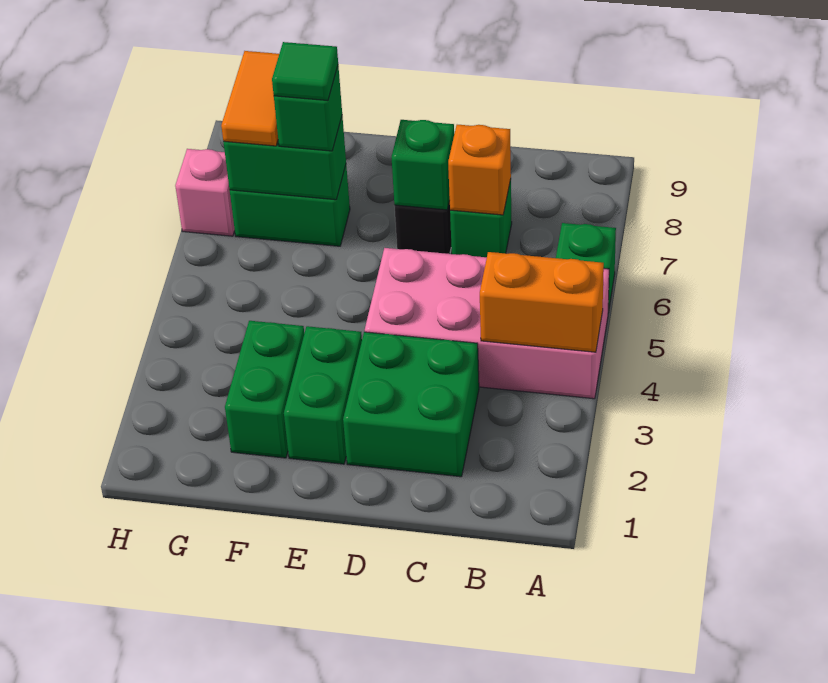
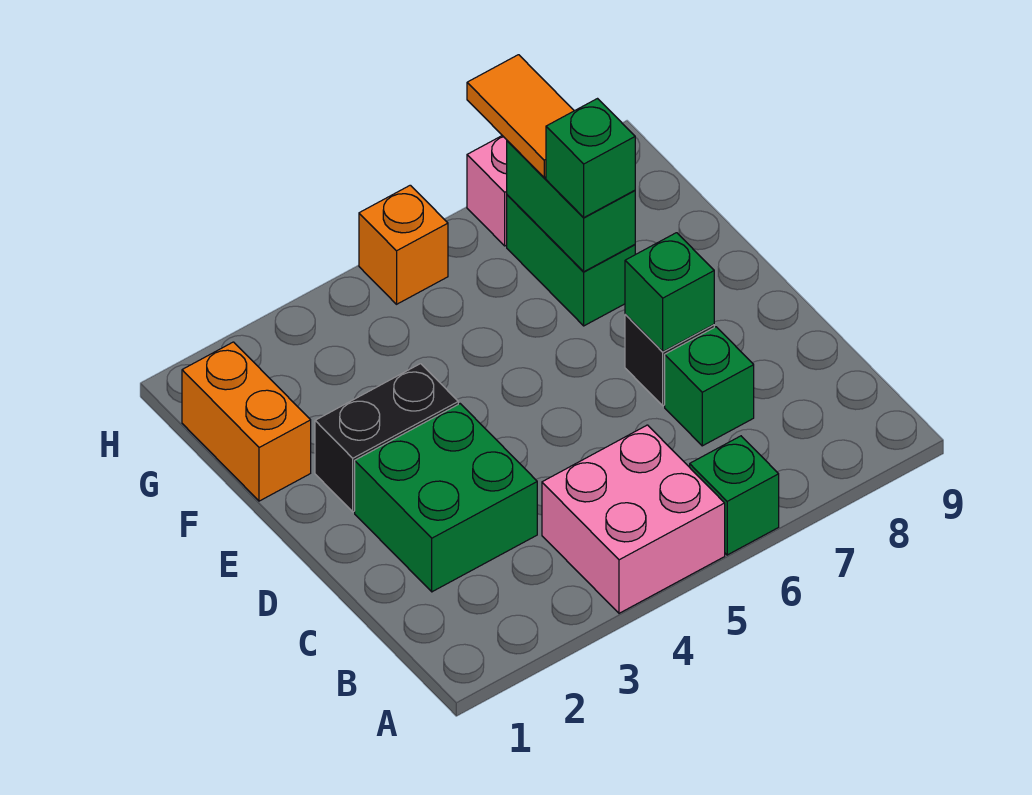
pink brick A4:D5 level 1 -> pink brick A4:B5 level 1
orange brick A4:B4 level 2 -> orange brick F1:G1 level 1
orange brick C7 level 2 -> orange brick H5 level 1
green brick E2:E3 level 1 -> black brick E2:E3 level 1
green brick F2:F3 level 1 -> none
green tile F7 level 4 -> none
orange tile G7:G8 level 3 -> orange tile G7:H7 level 3

